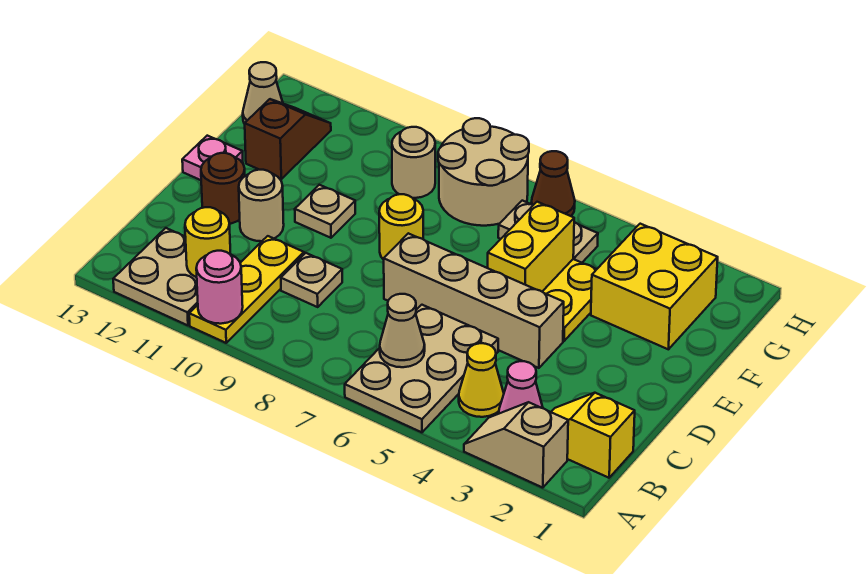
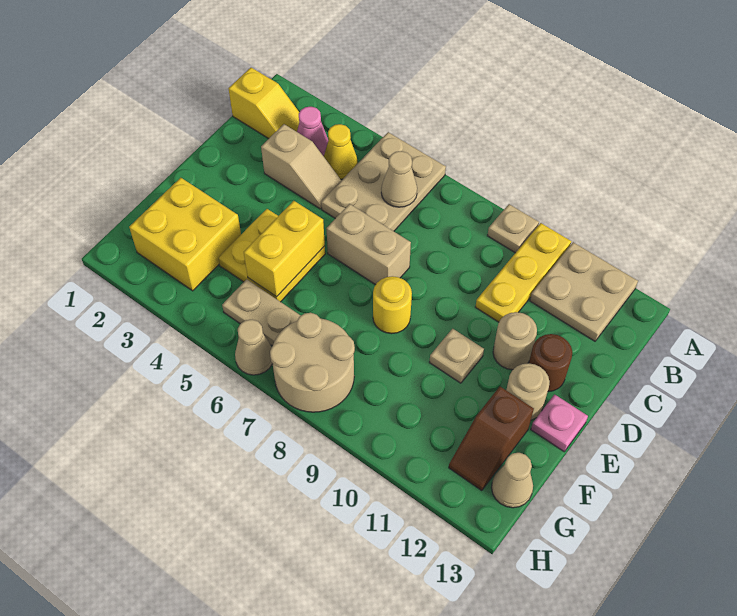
tan slope A2:A3 level 1 top 2 -> tan slope C3:C4 level 1 top 3
pink round brick A10 level 2 -> none
yellow round brick B11 level 2 -> none
tan plate C9 level 1 -> tan plate A9 level 1
tan brick D4:D7 level 1 -> tan brick D6:D7 level 1
tan round brick G9 level 1 -> tan round brick E12 level 1
brown cone H6 level 1 -> tan cone H6 level 1

